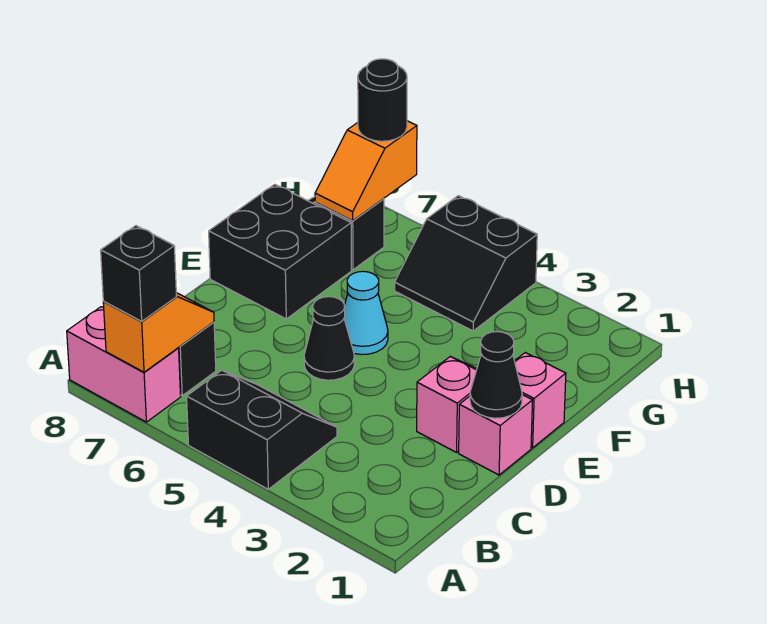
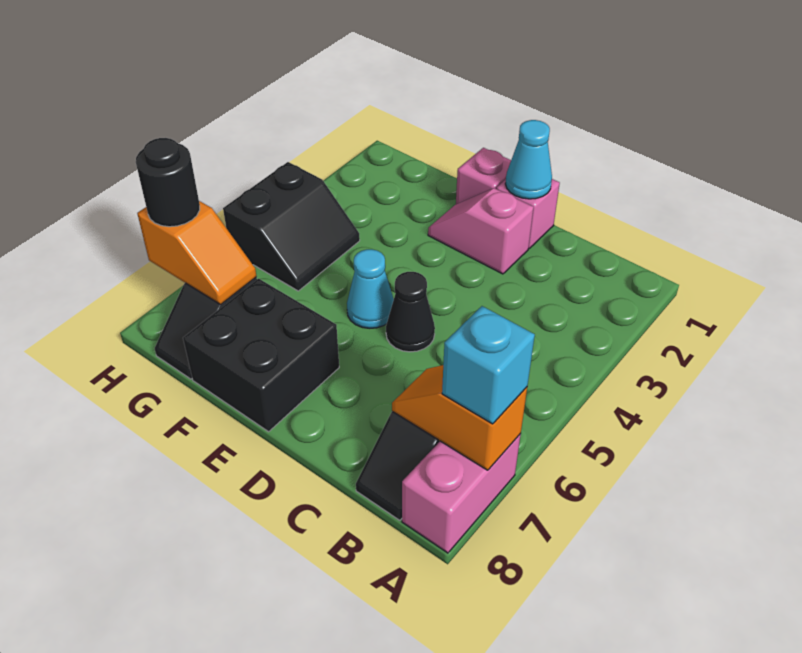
black slope A4:B5 level 1 top A -> none
black brick A7 level 3 -> cyan brick A7 level 3
black cone D1 level 2 -> cyan cone D1 level 2

